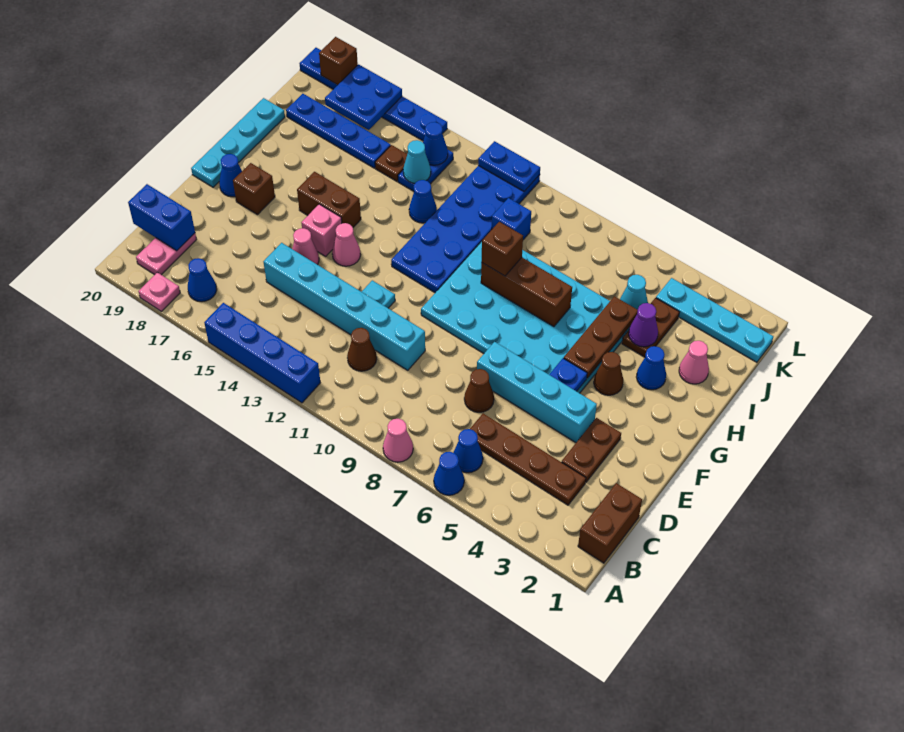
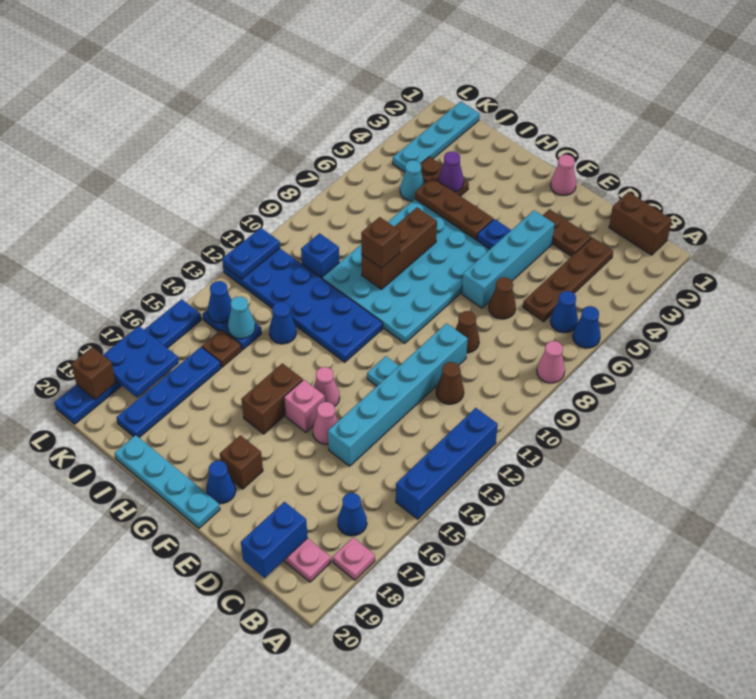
brown cone G4 level 1 -> brown cone D9 level 1
blue cone H3 level 1 -> none
pink cone I2 level 1 -> pink cone F1 level 1

